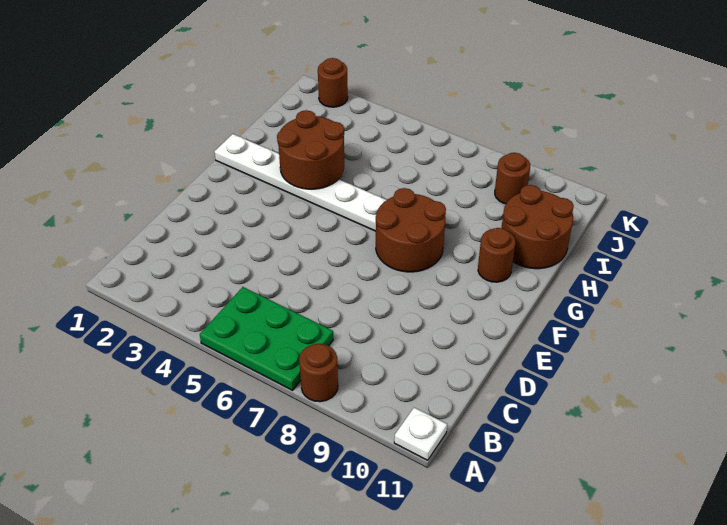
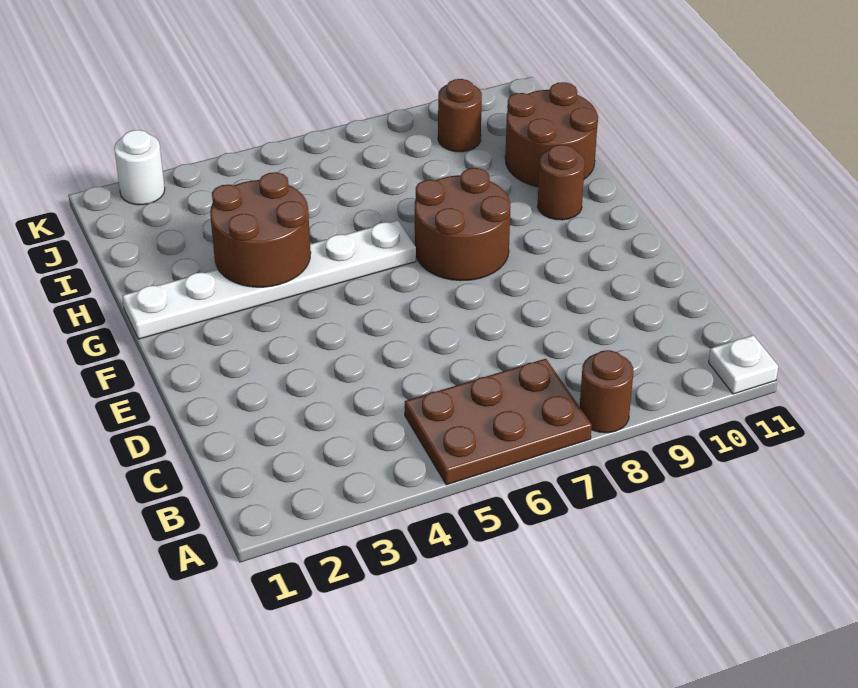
green plate A5:B7 level 1 -> brown plate A5:B7 level 1
brown round brick K2 level 1 -> white round brick K2 level 1

